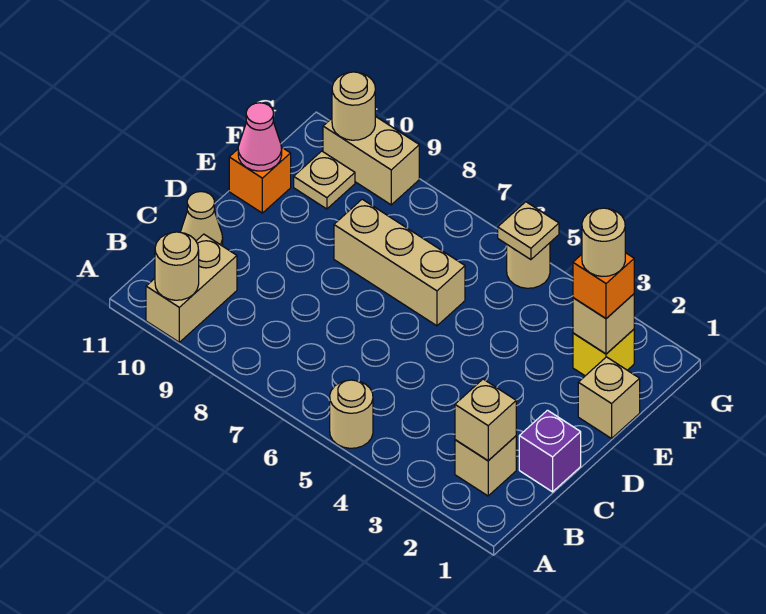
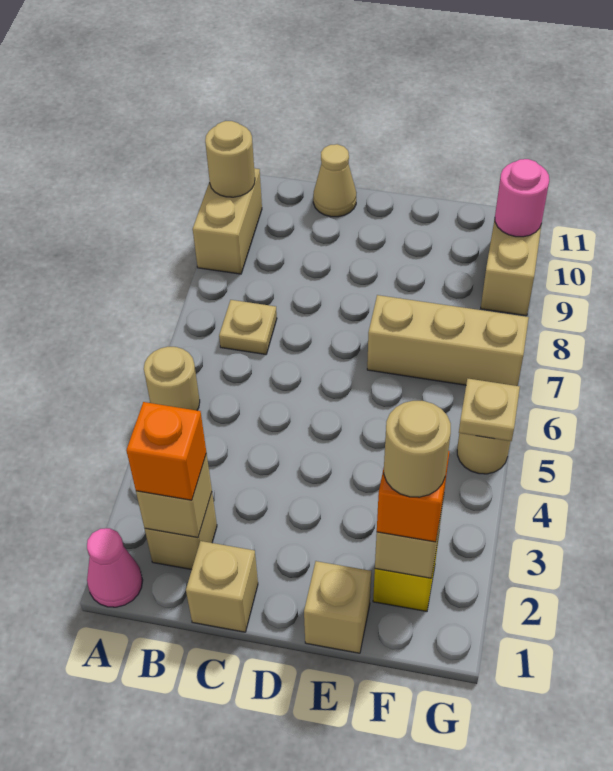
tan brick A10:B10 level 1 -> tan brick A9:A10 level 1
purple brick C1 level 1 -> tan brick C1 level 1
tan brick E6:E8 level 1 -> tan brick E7:G7 level 1
orange brick E11 level 1 -> orange brick B2 level 3
pink cone E11 level 2 -> pink cone A1 level 1
tan plate F10 level 1 -> tan plate B7 level 1
tan round brick G10 level 2 -> pink round brick G10 level 2

